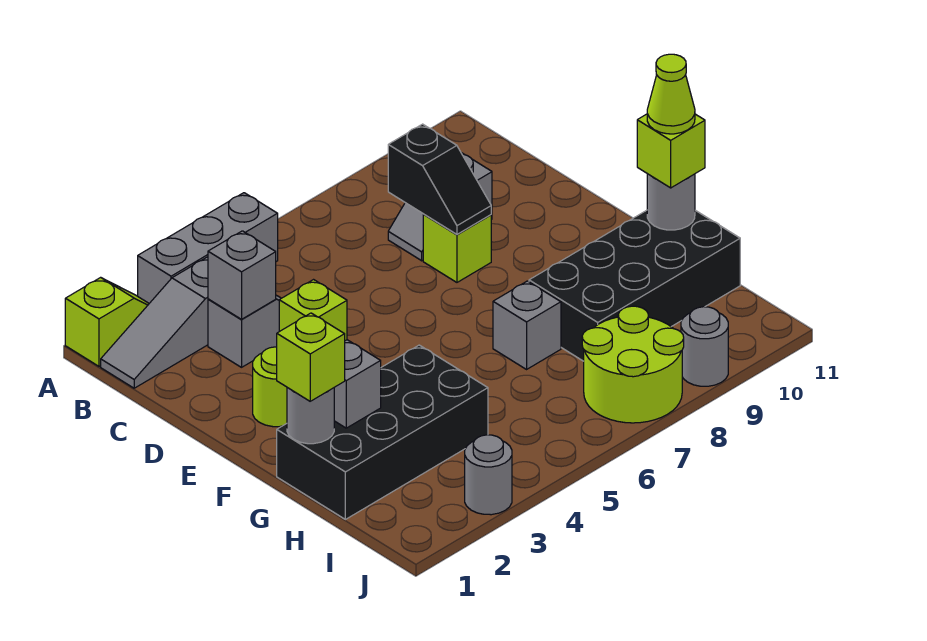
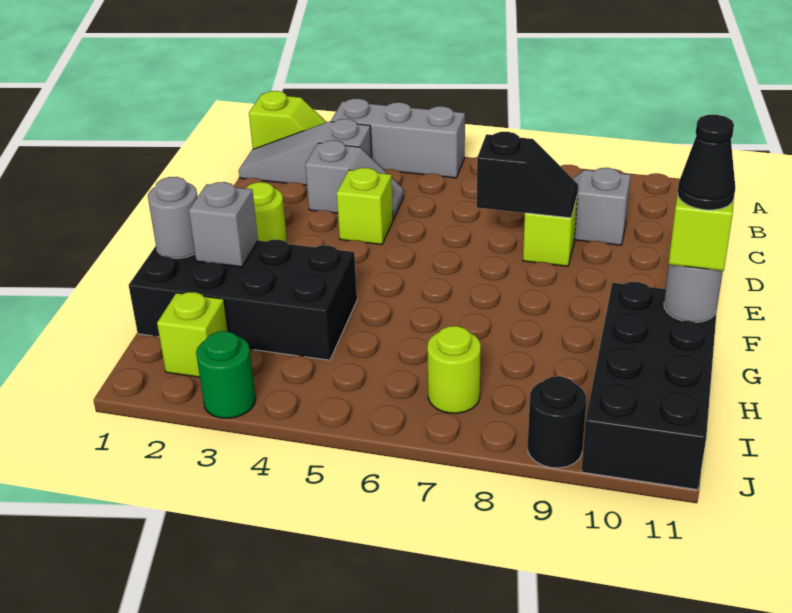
grey brick C3 level 2 -> none
black slope C8:D8 level 2 top C -> black slope D7:D8 level 2 top 7
lime brick G1 level 3 -> lime brick I2 level 1
grey brick G7 level 1 -> none
black brick G8:H11 level 1 -> black brick G10:J11 level 1
lime cone G11 level 4 -> black cone G11 level 4
lime round brick I7:J8 level 1 -> lime round brick I7 level 1
grey round brick J3 level 1 -> green round brick J3 level 1
grey round brick J9 level 1 -> black round brick J9 level 1

